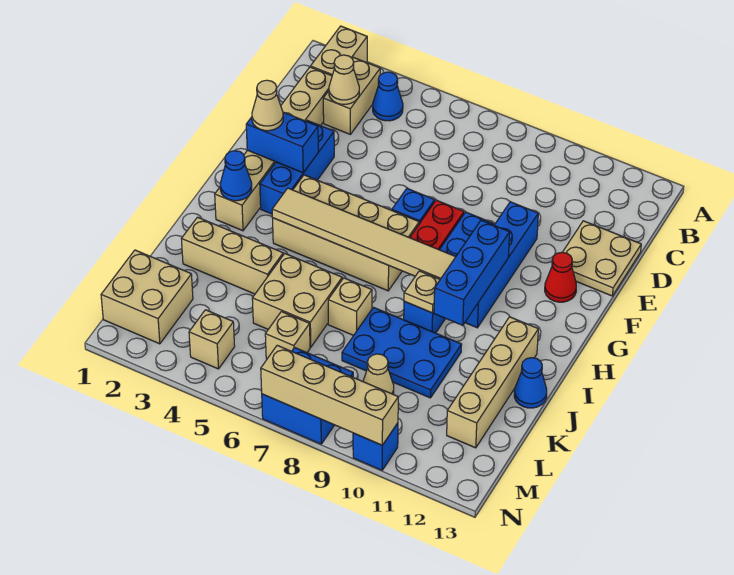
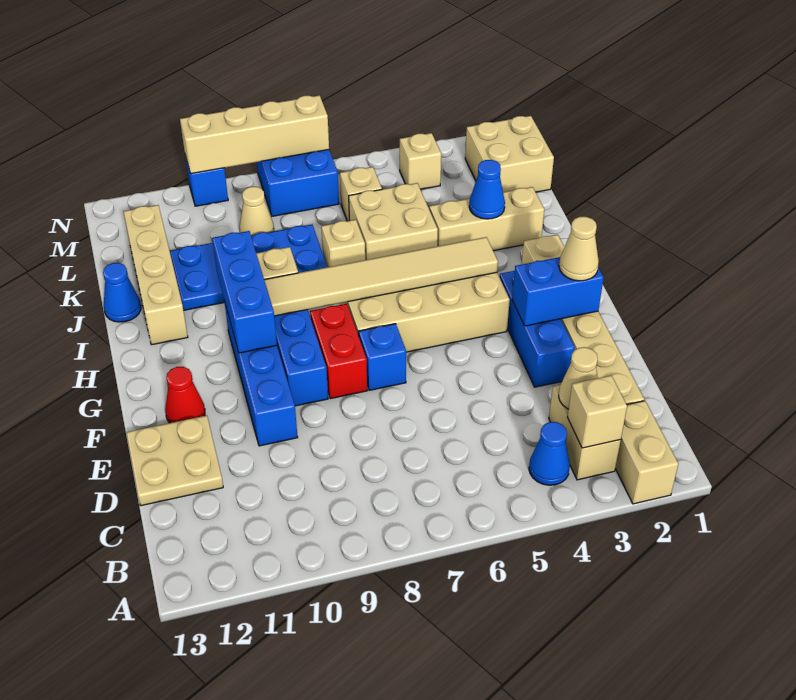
none -> tan brick B3 level 2
blue cone H2 level 2 -> blue cone J3 level 2
blue plate J8:K10 level 1 -> blue plate J8:K11 level 1

